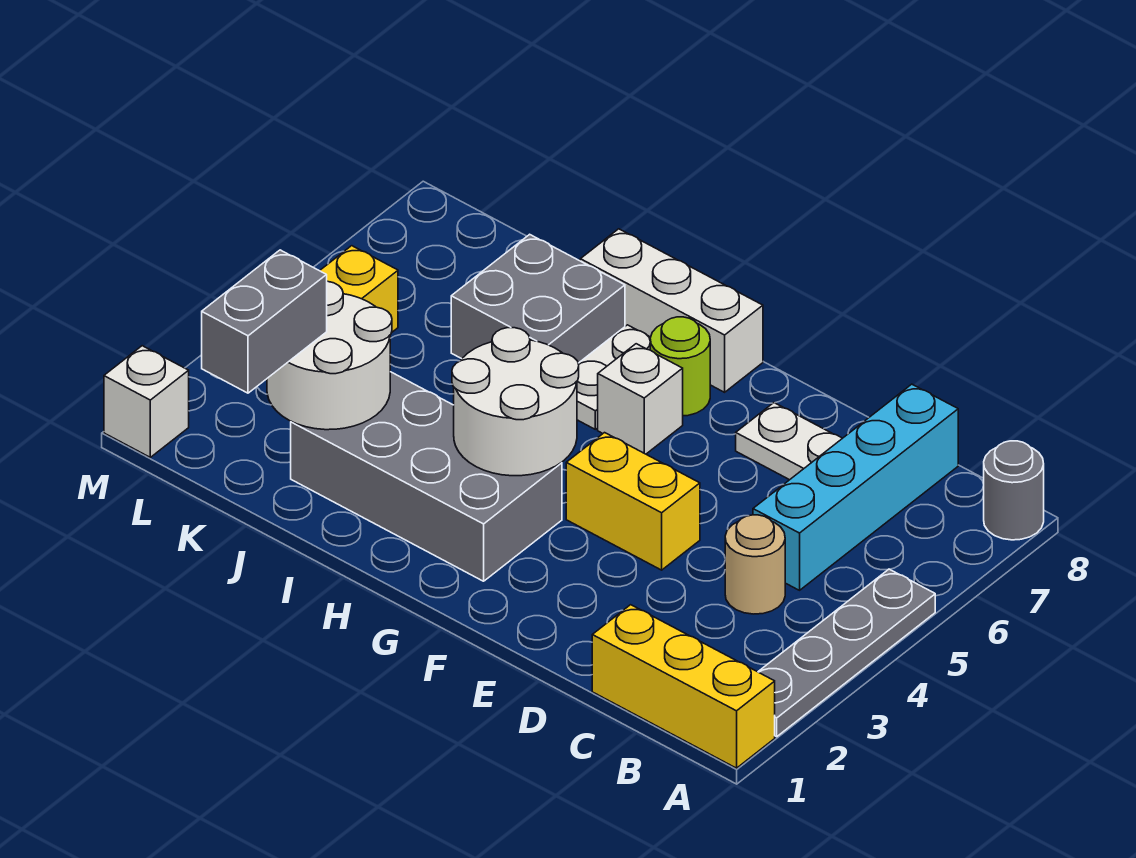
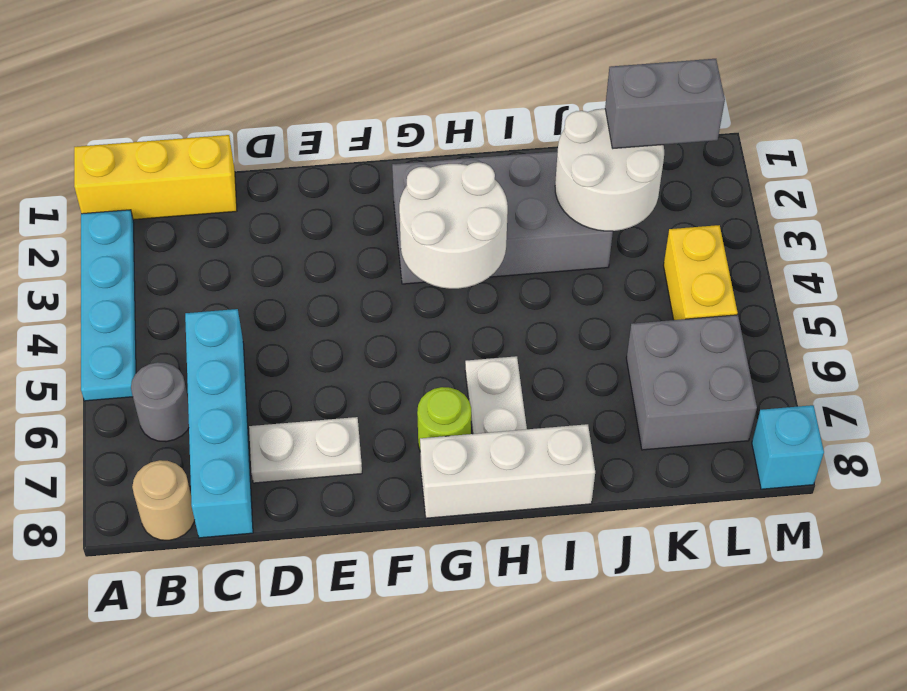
grey plate A2:A5 level 1 -> cyan plate A2:A5 level 1
grey round brick A8 level 1 -> grey round brick B6 level 1
tan round brick C4 level 1 -> tan round brick B8 level 1
yellow brick E4:F4 level 1 -> none
white brick G6 level 1 -> none
grey brick I6:J7 level 1 -> grey brick K6:L7 level 1
grey brick K1:K2 level 3 -> grey brick K2:L2 level 3
white brick M1 level 1 -> none
none -> cyan brick M8 level 1

